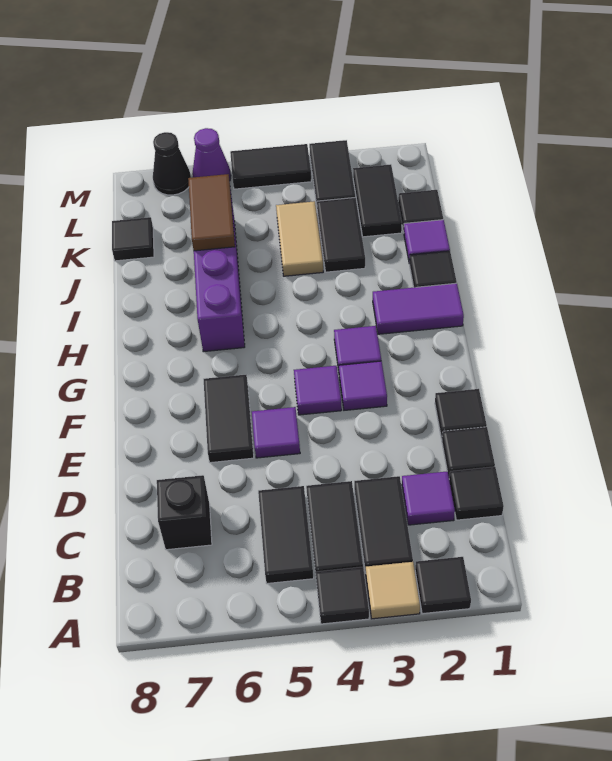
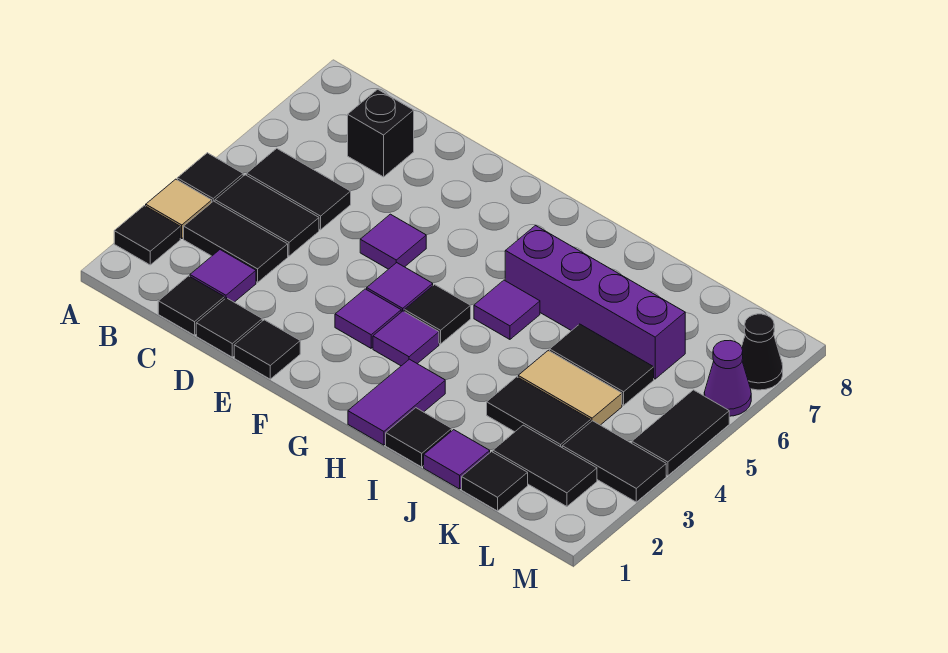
black tile E6:F6 level 1 -> black tile J5:K5 level 1
none -> purple tile H5 level 1
brown tile J6:K6 level 2 -> none
black tile K8 level 1 -> black tile G4 level 1

